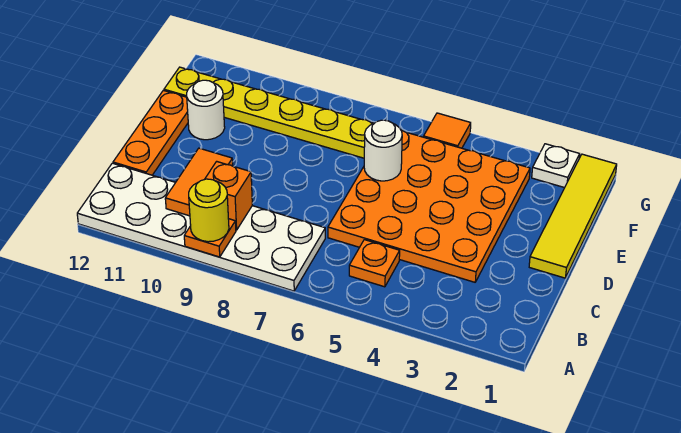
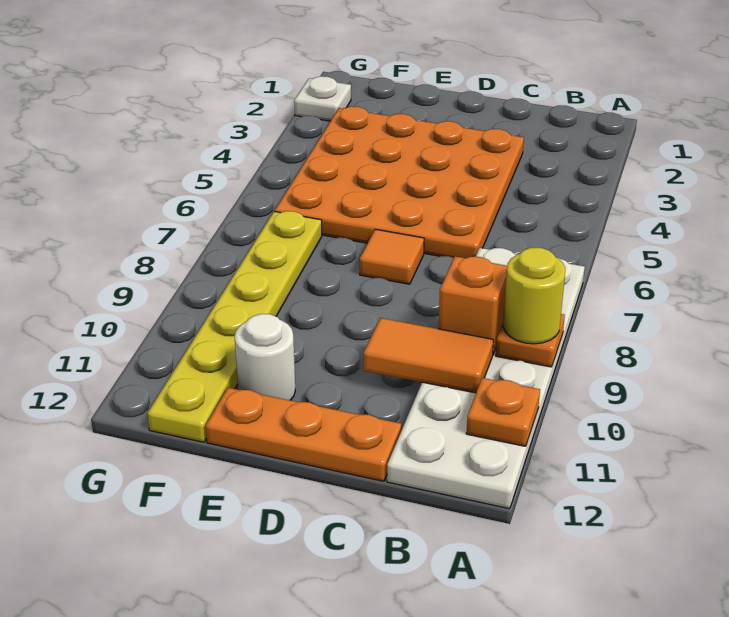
orange plate B5 level 1 -> orange plate A11 level 2
yellow tile D1:G1 level 1 -> none
white round brick E6 level 2 -> none
orange tile G5 level 1 -> orange tile D7 level 1

